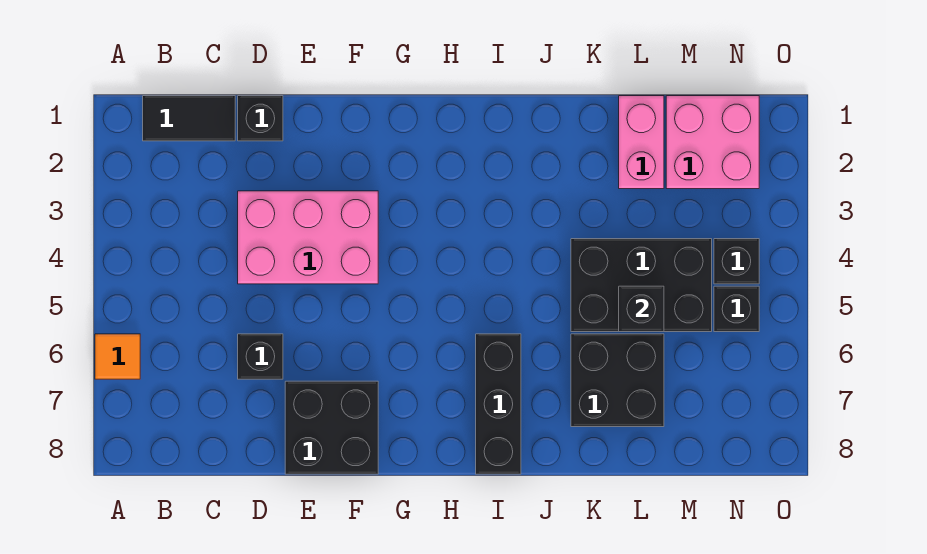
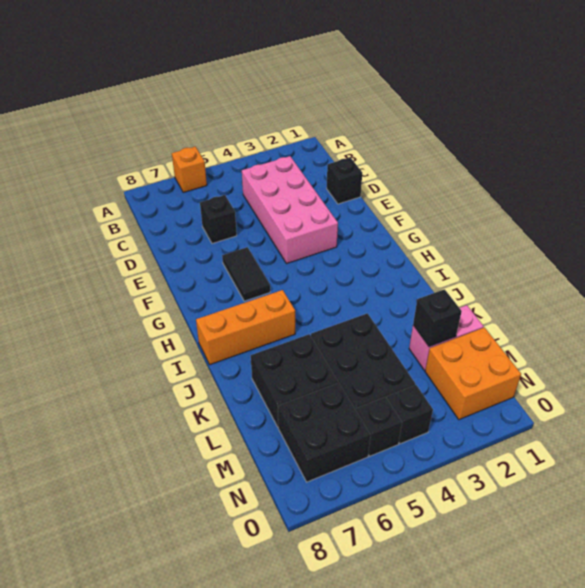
orange tile A6 level 1 -> orange brick A6 level 1
black tile B1:C1 level 1 -> black tile F6:G6 level 1
pink brick D3:F4 level 1 -> pink brick C3:F4 level 1
black brick E7:F8 level 1 -> black brick M6:N7 level 1
black brick I6:I8 level 1 -> orange brick I6:I8 level 1
black brick L5 level 2 -> black brick L2 level 2
pink brick M1:N2 level 1 -> orange brick M1:N2 level 1

